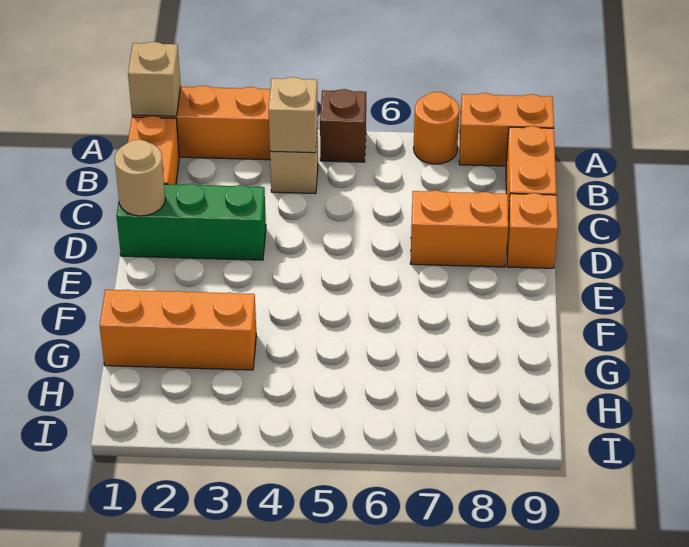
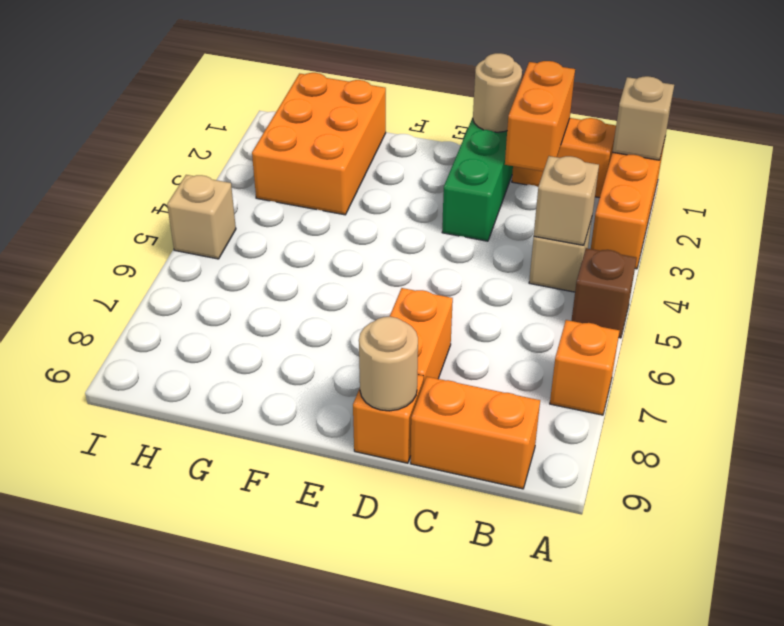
orange round brick A7 level 1 -> orange brick A7 level 1
orange brick A8:A9 level 1 -> orange brick C1:C2 level 2
none -> tan round brick D9 level 2
orange brick G1:G3 level 1 -> orange brick G1:H3 level 1
none -> tan brick I5 level 1

